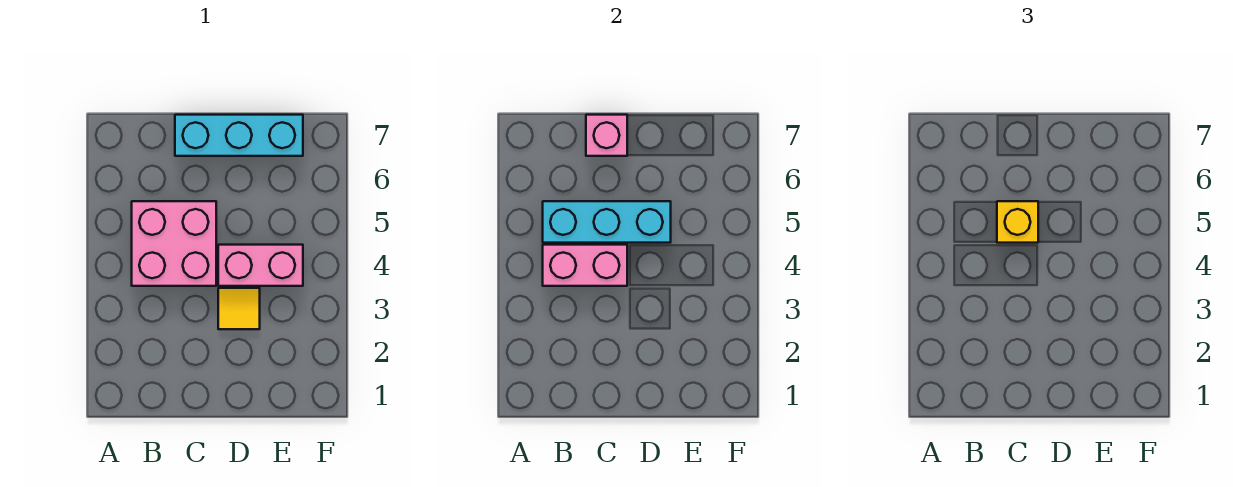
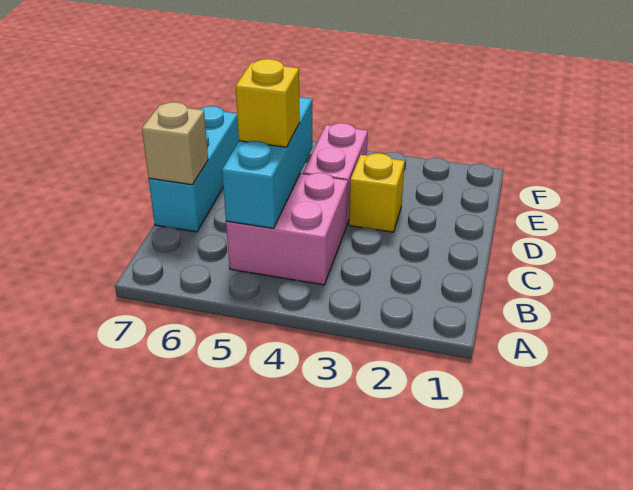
pink brick B4:C4 level 2 -> none
pink brick C7 level 2 -> tan brick C7 level 2
yellow tile D3 level 1 -> yellow brick D3 level 1

